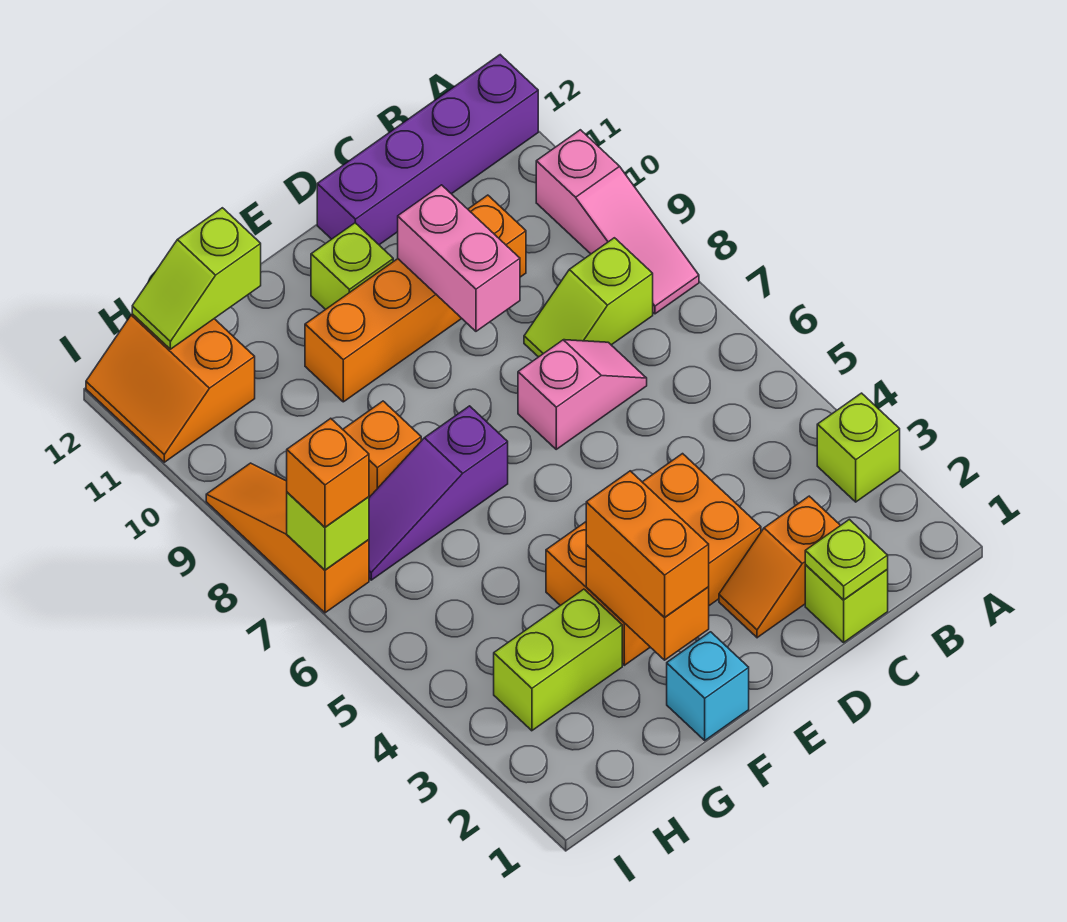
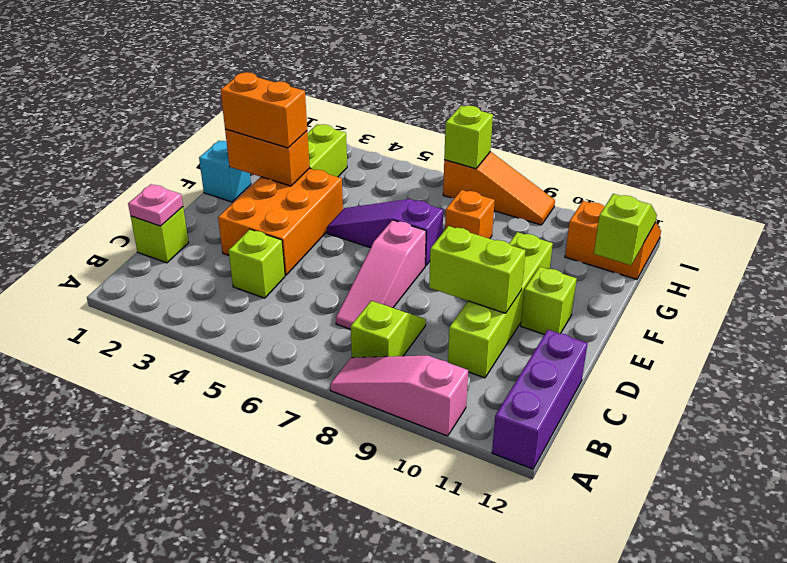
lime brick A3 level 1 -> lime brick C4 level 1
purple brick A12:D12 level 1 -> purple brick A12:C12 level 1
lime plate C1 level 2 -> pink plate C1 level 2
orange slope C2:D2 level 1 top C -> none
pink slope C7:D7 level 1 top D -> pink slope C7:E7 level 1 top E
orange brick C10:F10 level 1 -> lime brick C10:F10 level 1
pink brick D9:D10 level 2 -> lime brick D9:D10 level 2
purple slope F7:H7 level 1 top F -> purple slope F5:F7 level 1 top 7
orange brick I7 level 3 -> none

